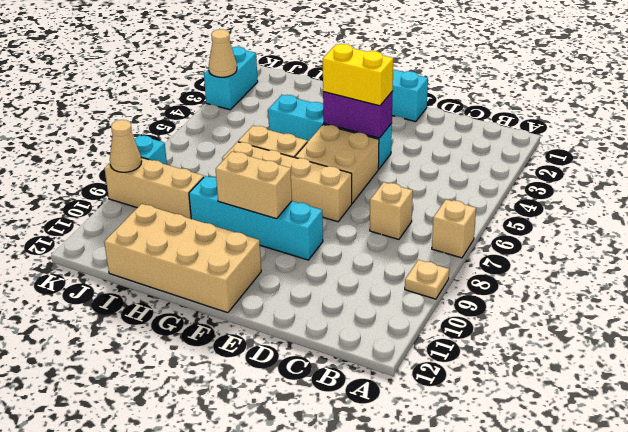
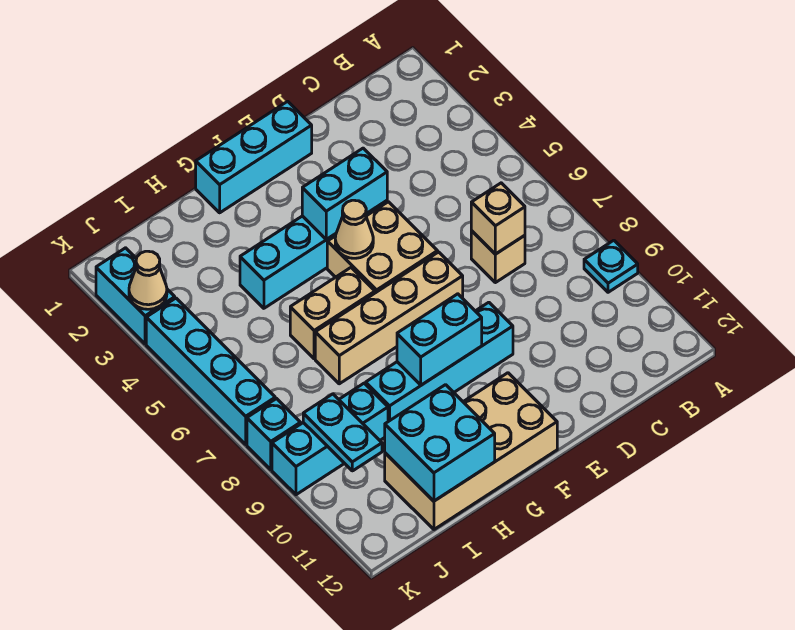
tan brick A7 level 1 -> tan brick C7 level 2
tan plate A9 level 1 -> cyan plate A9 level 1
purple brick E4:F4 level 2 -> cyan brick E4:F4 level 2
yellow brick E4:F4 level 3 -> none
tan brick F9:G9 level 2 -> cyan brick F9:G9 level 2
none -> cyan brick H11:I12 level 2
tan brick I9:K9 level 1 -> cyan brick I9:K9 level 1
none -> cyan plate J9:J10 level 2
none -> cyan brick K4:K7 level 1
tan cone K9 level 2 -> tan cone F5 level 2

